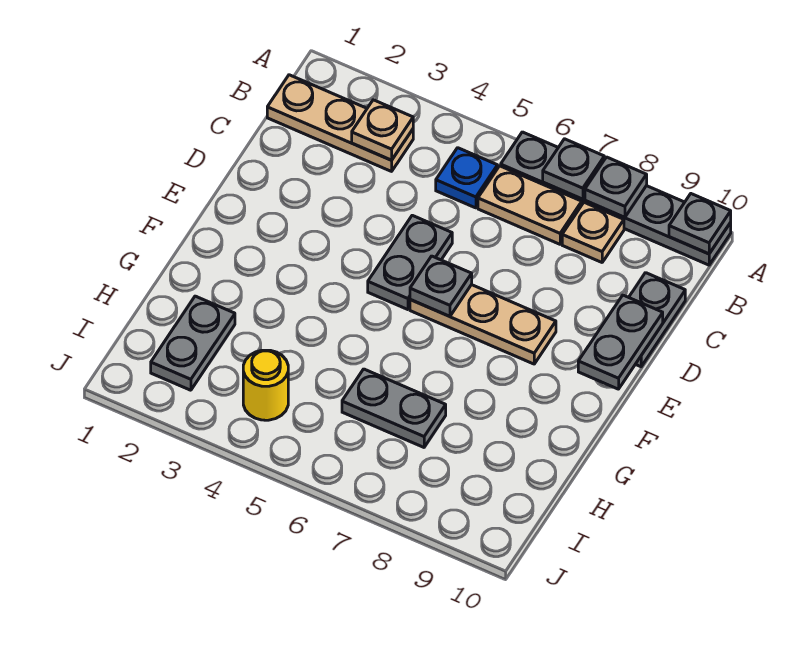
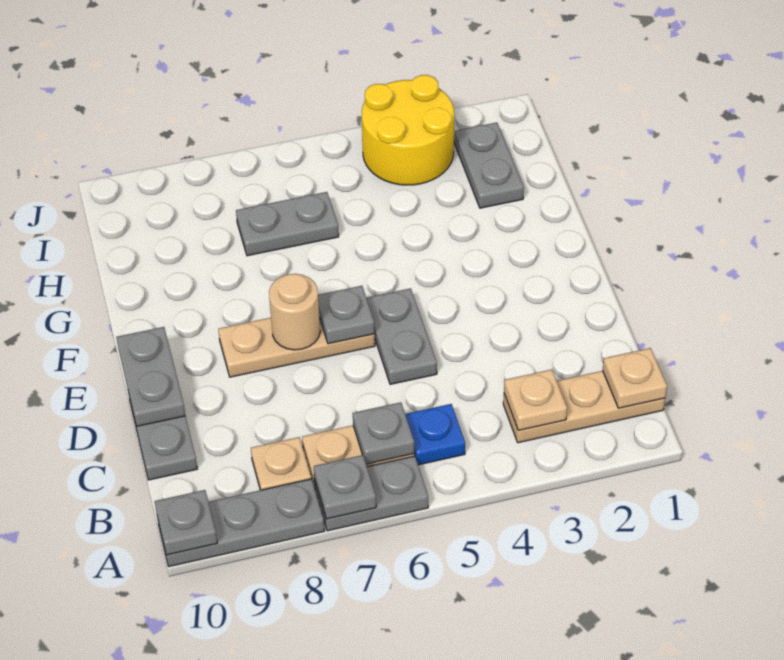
grey plate A8 level 2 -> grey plate B6 level 2
none -> tan plate B1 level 2
none -> tan round brick E7 level 2
yellow round brick I4 level 1 -> yellow round brick I3:J4 level 1

